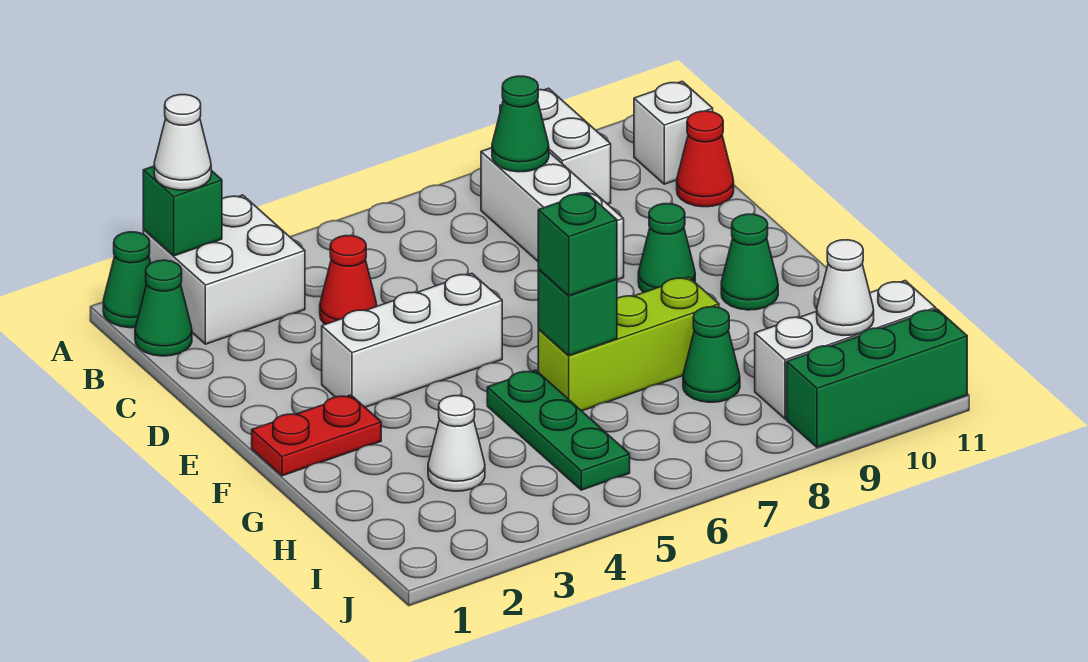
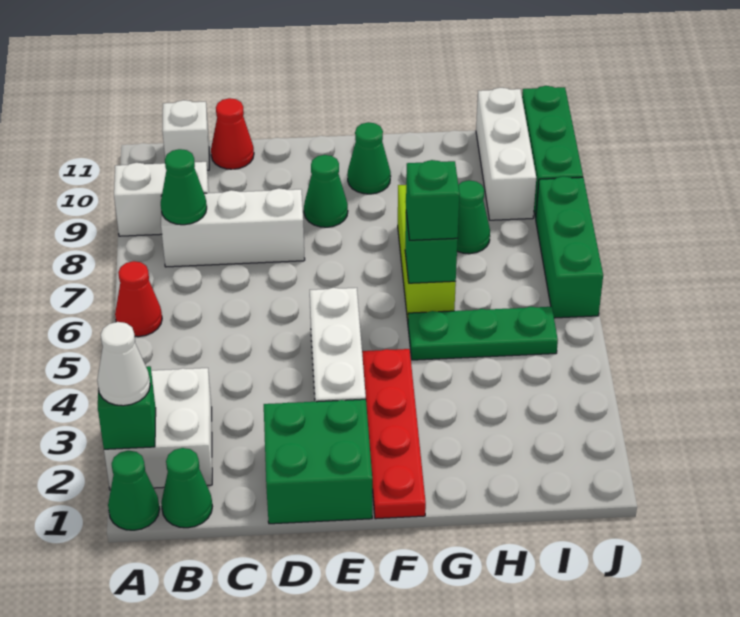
red cone C4 level 1 -> red cone A6 level 1
none -> green brick D1:E2 level 1
red plate F1:F2 level 1 -> red plate F1:F4 level 1
white cone H3 level 1 -> none
white cone I10 level 2 -> none
none -> green brick J6:J8 level 1

